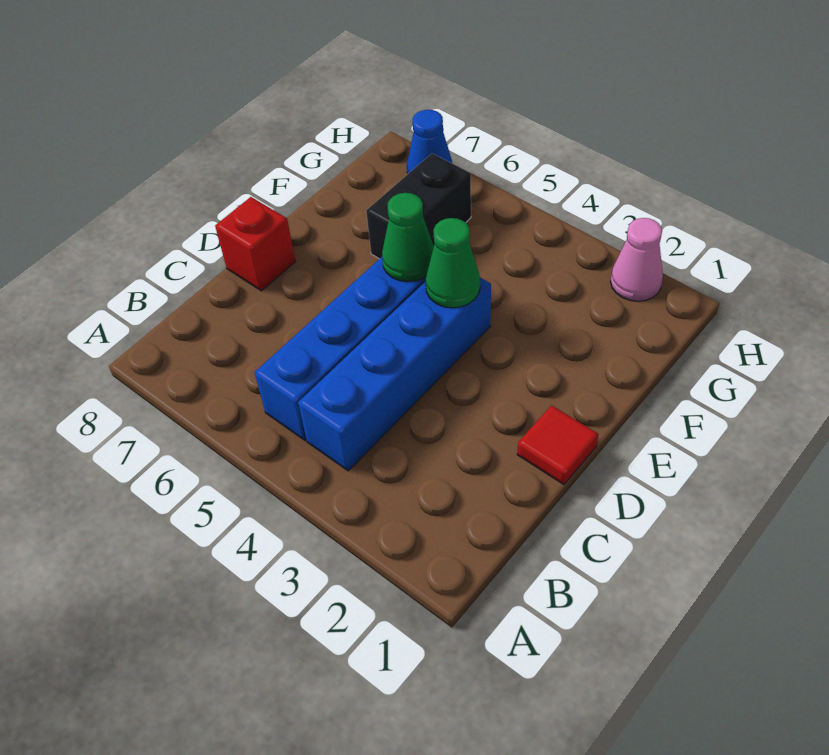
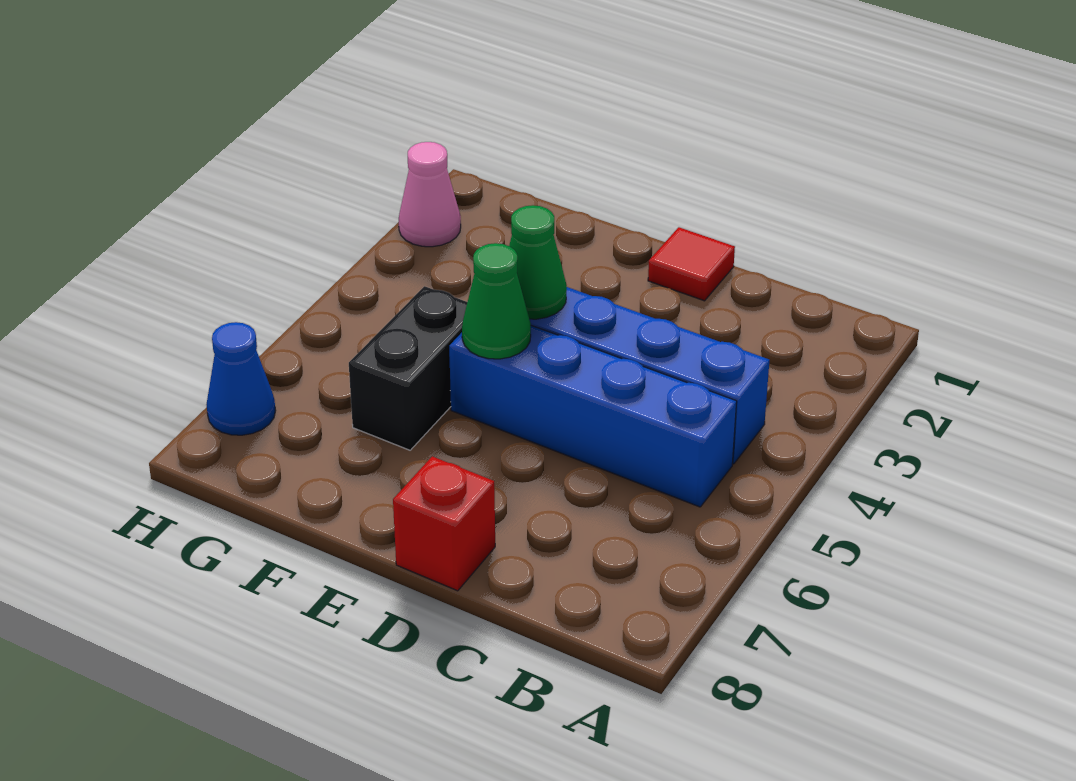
black brick F6:G6 level 1 -> black brick F5:F6 level 1

